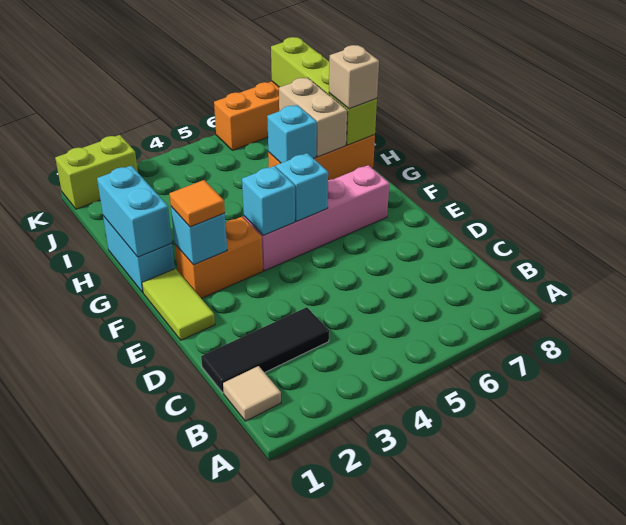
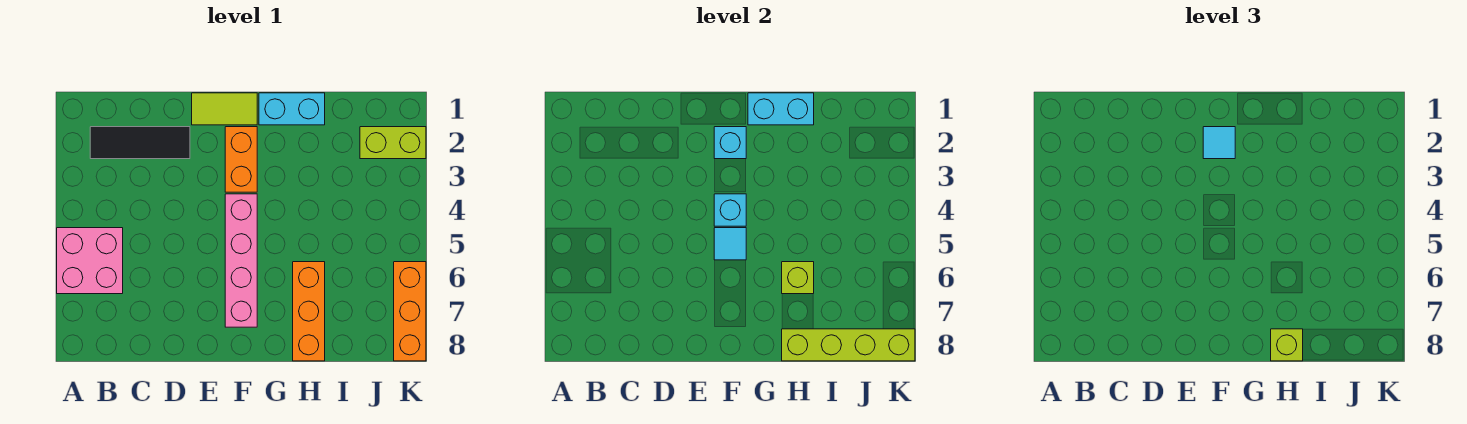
none -> pink brick A5:B6 level 1
tan tile B1 level 1 -> none
black tile C1:C3 level 1 -> black tile B2:D2 level 1
orange tile F2 level 3 -> cyan tile F2 level 3
cyan brick F5 level 2 -> cyan tile F5 level 2
cyan brick H6 level 2 -> lime brick H6 level 2
tan brick H7:I7 level 2 -> none
tan brick H8 level 3 -> lime brick H8 level 3
lime brick K1:K2 level 1 -> lime brick J2:K2 level 1

